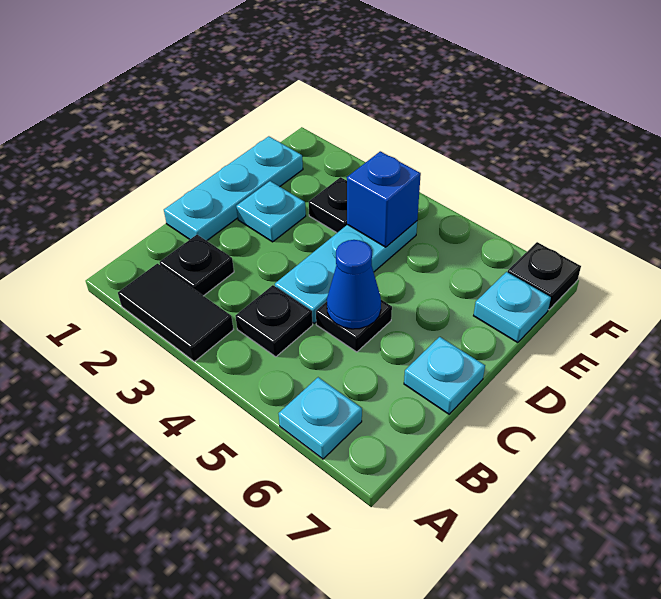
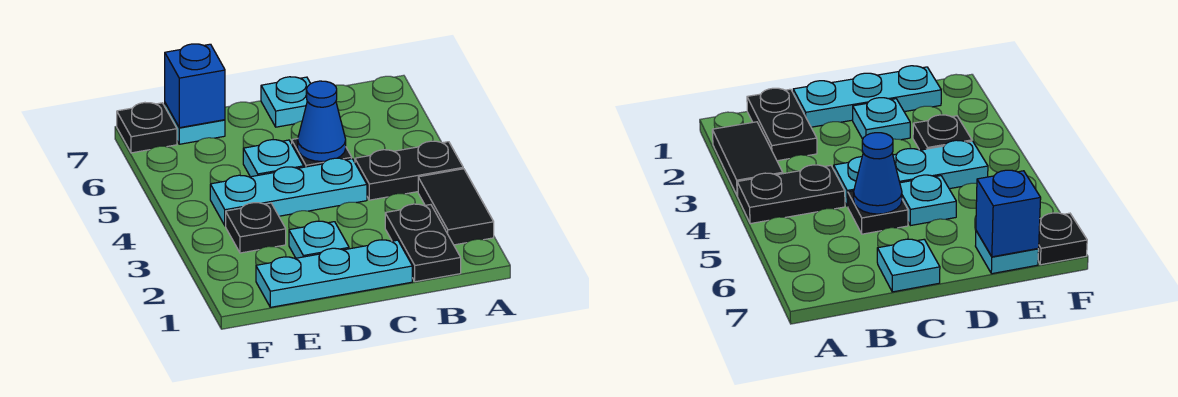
cyan plate A6 level 1 -> cyan plate D5 level 1
black plate B2 level 1 -> black plate B1:B2 level 1
black plate B4 level 1 -> black plate A4:B4 level 1
blue brick E4 level 2 -> blue brick E7 level 2

